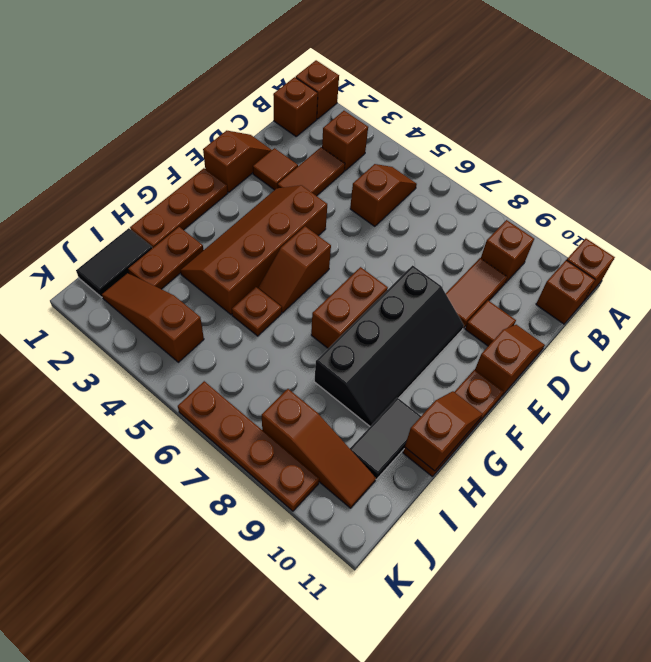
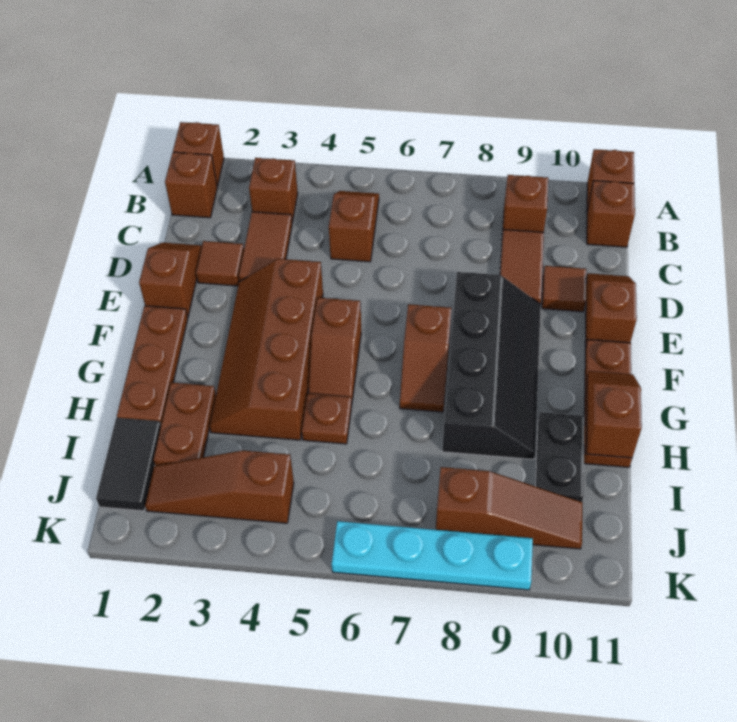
brown brick F7:G7 level 1 -> brown slope F7:G7 level 1 top F
black tile H10:I10 level 1 -> black plate H10:I10 level 1
brown plate K6:K9 level 1 -> cyan plate K6:K9 level 1

